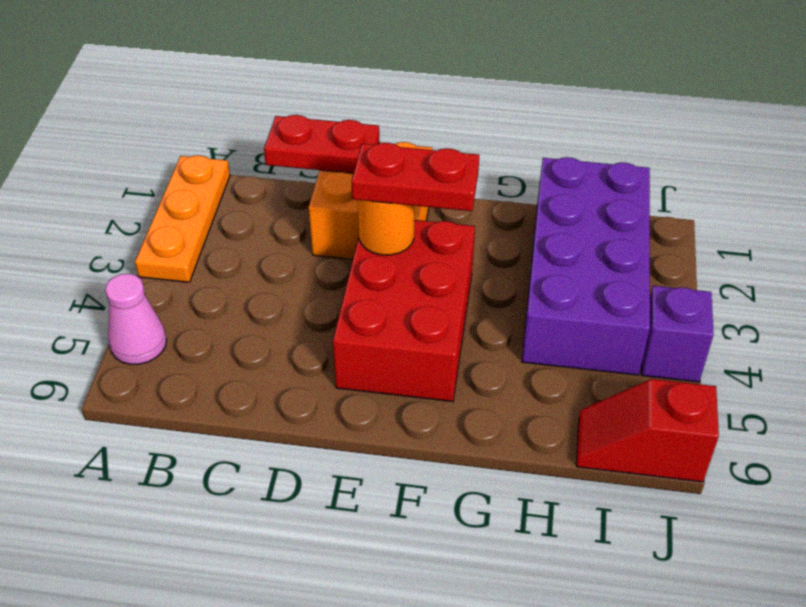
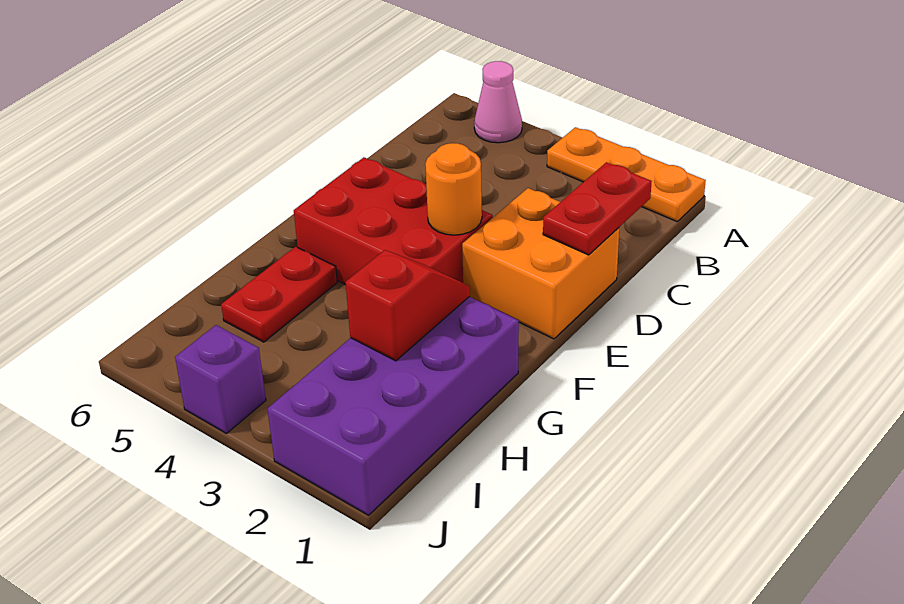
red plate E3:F3 level 3 -> red plate G5:H5 level 1
purple brick H1:I4 level 1 -> purple brick G1:J2 level 1
red slope I6:J6 level 1 top J -> red slope G2:H2 level 2 top H

